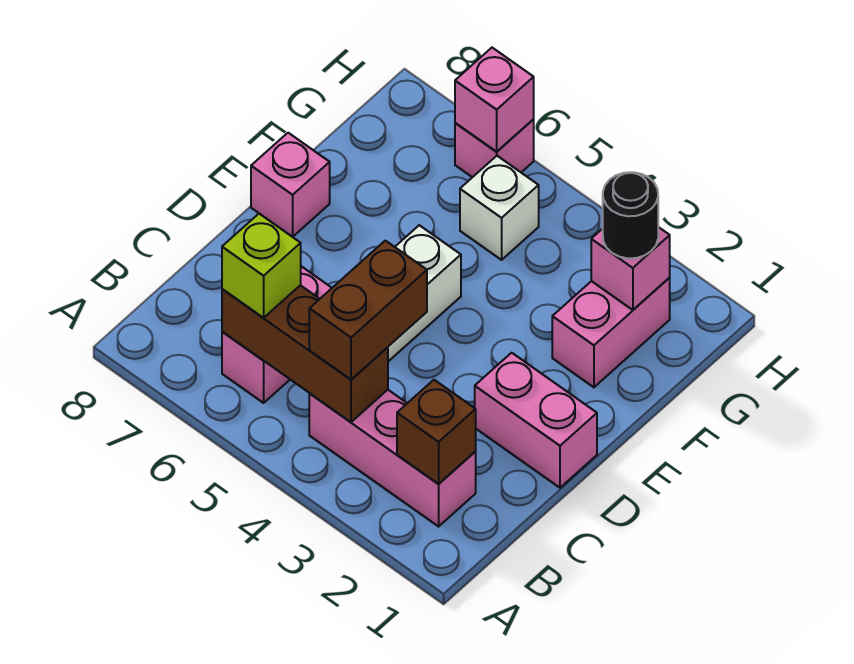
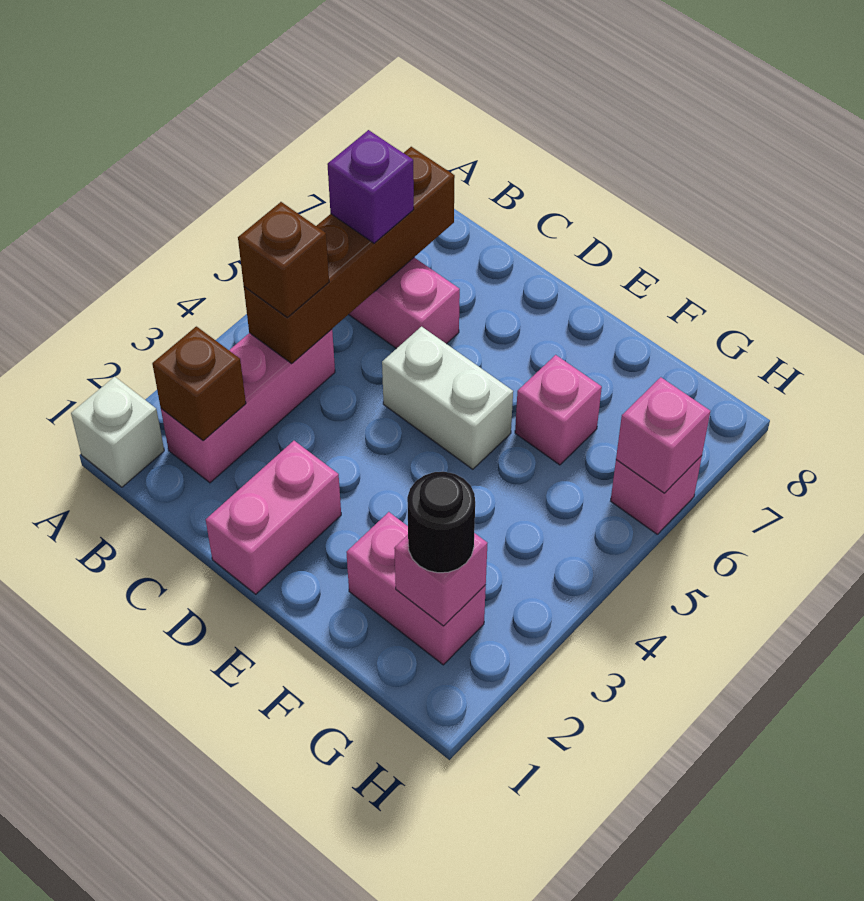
brown brick B4:B6 level 2 -> brown brick B4:B7 level 2
brown brick B4:C4 level 3 -> brown brick B4 level 3
lime brick B6 level 3 -> purple brick B6 level 3
pink brick E8 level 1 -> pink brick F6 level 1
white brick G5 level 1 -> white brick A1 level 1

